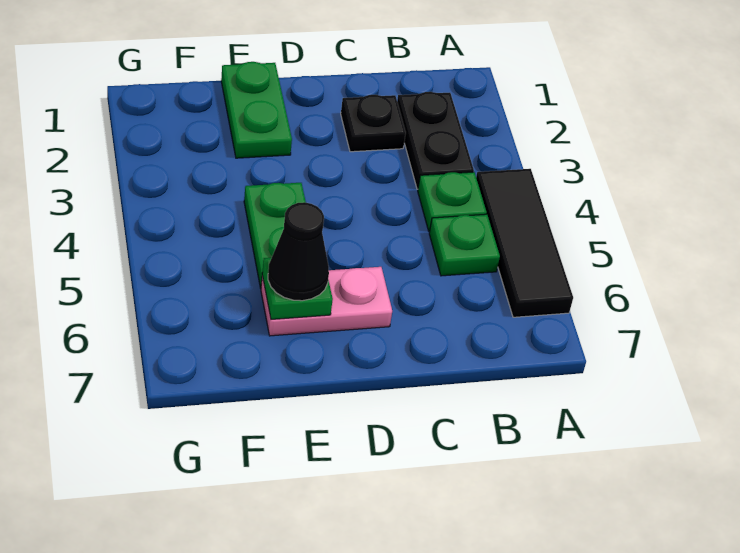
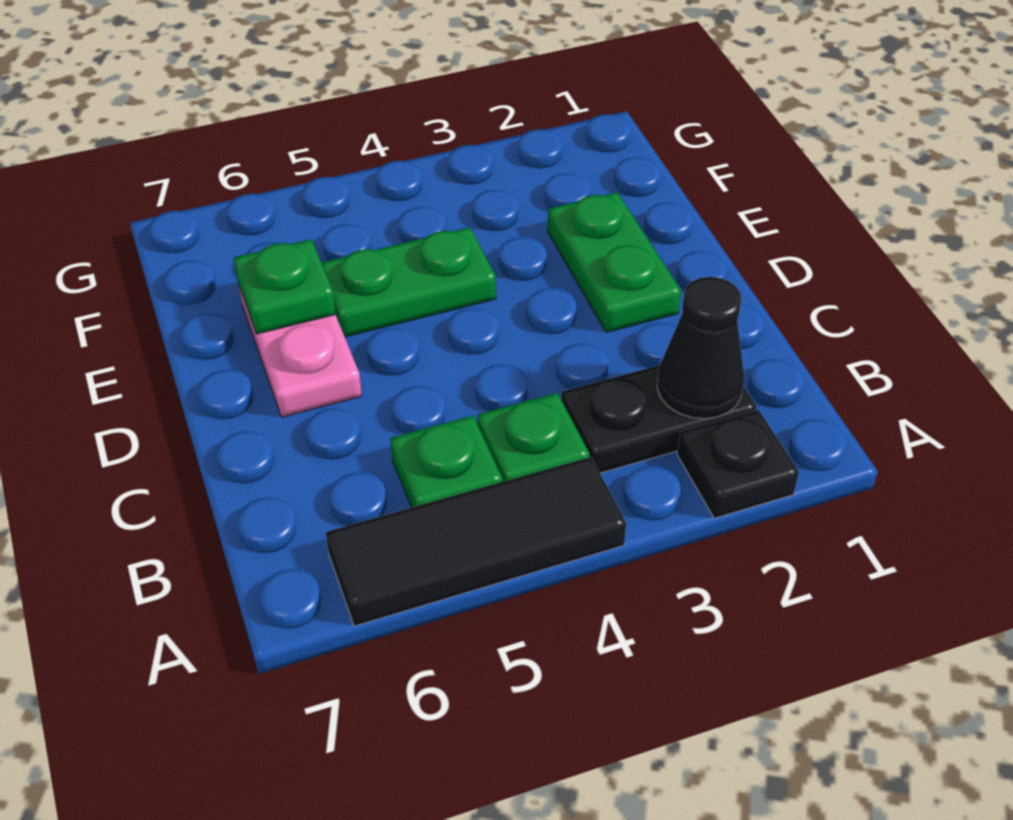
black plate C2 level 1 -> black plate A2 level 1
green plate E1:E2 level 1 -> green plate D2:E2 level 1
black cone E6 level 3 -> black cone B2 level 2

